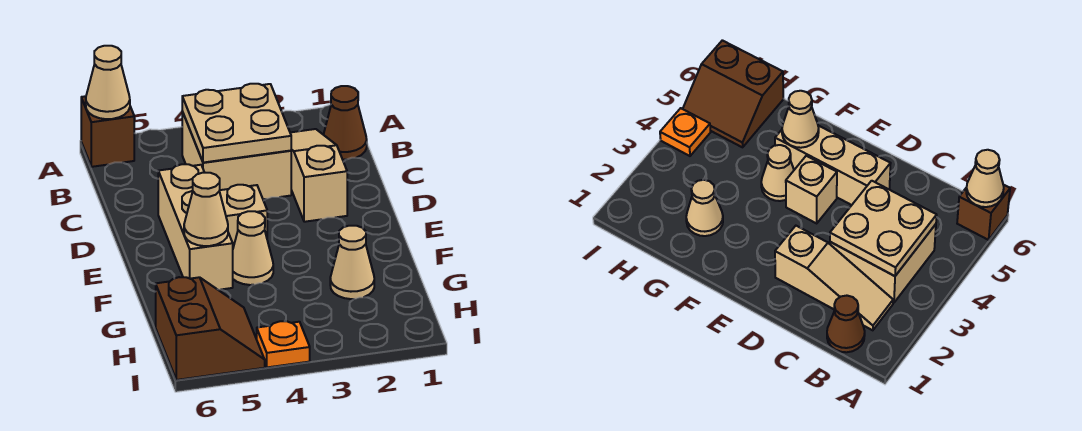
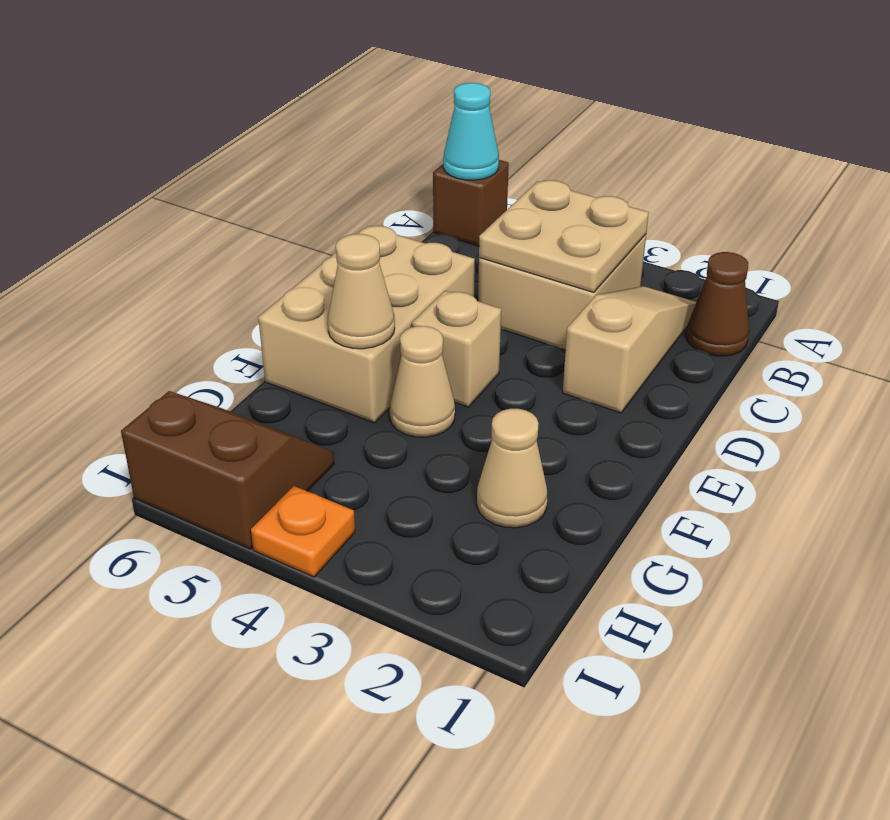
tan cone A6 level 2 -> cyan cone A6 level 2
tan brick D5:F5 level 1 -> tan brick D5:F6 level 1
brown slope H5:I6 level 1 top 6 -> brown slope H5:I6 level 1 top I

